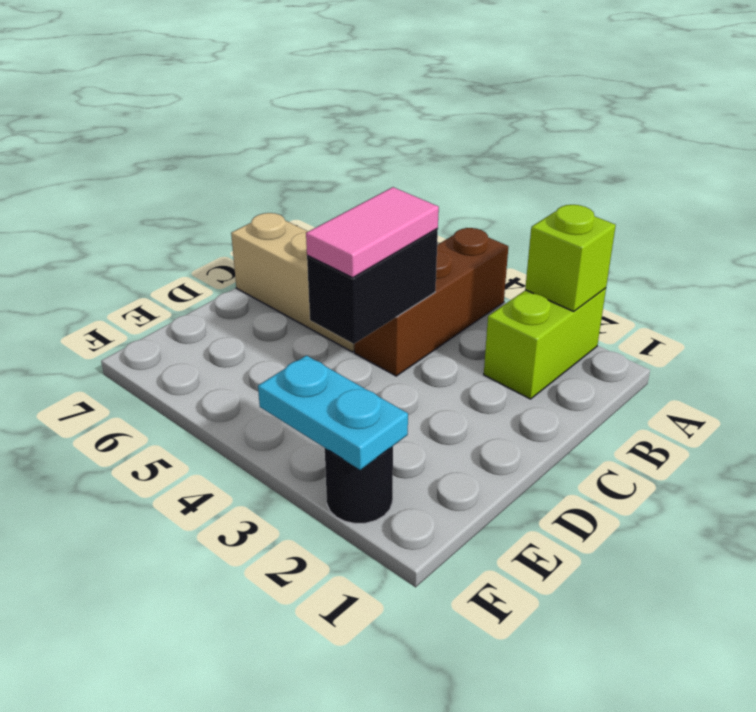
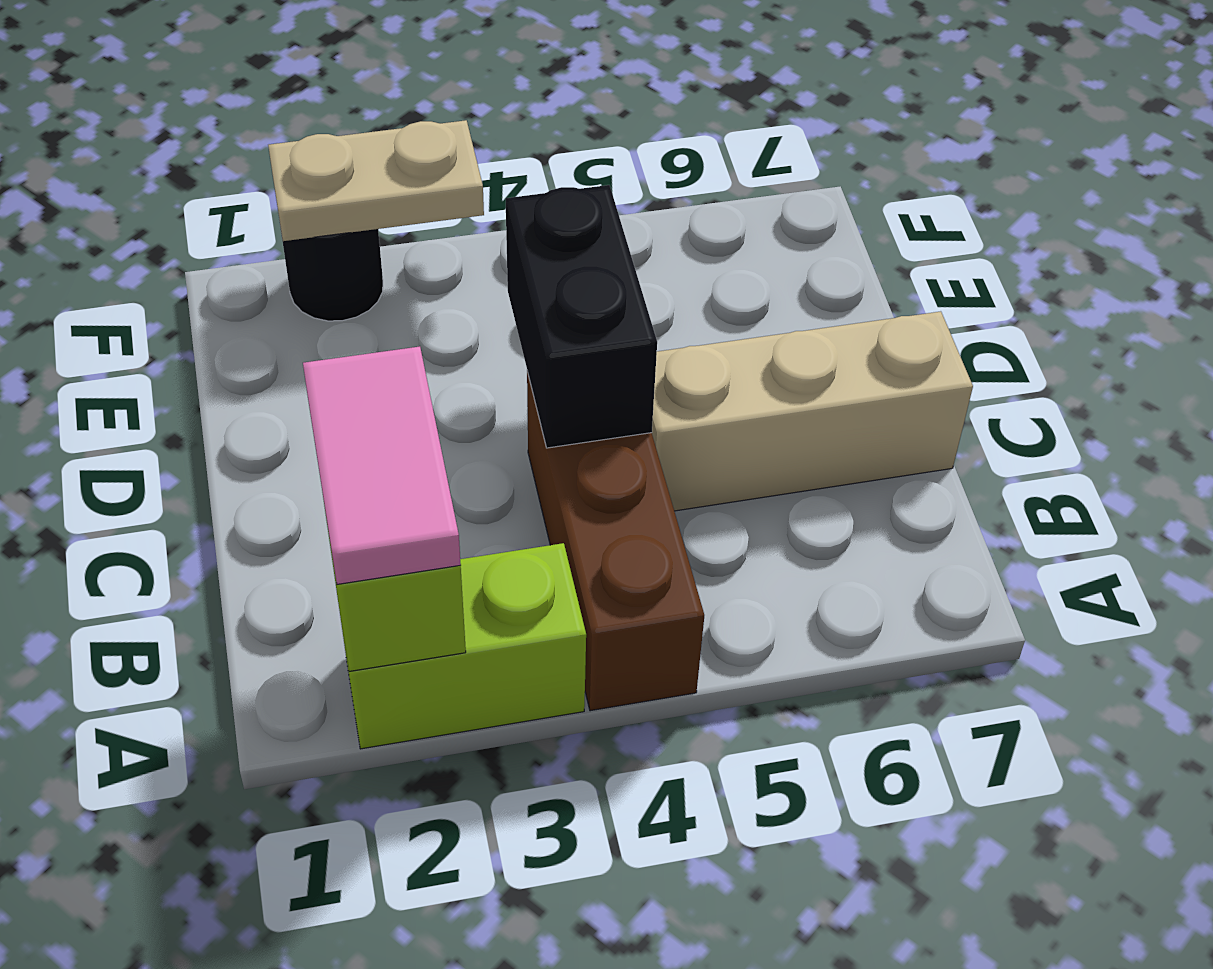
lime brick A2:B2 level 1 -> lime brick A2:A3 level 1
pink tile C4:D4 level 3 -> pink tile A2:B2 level 3
cyan plate F2:F3 level 2 -> tan plate F2:F3 level 2

